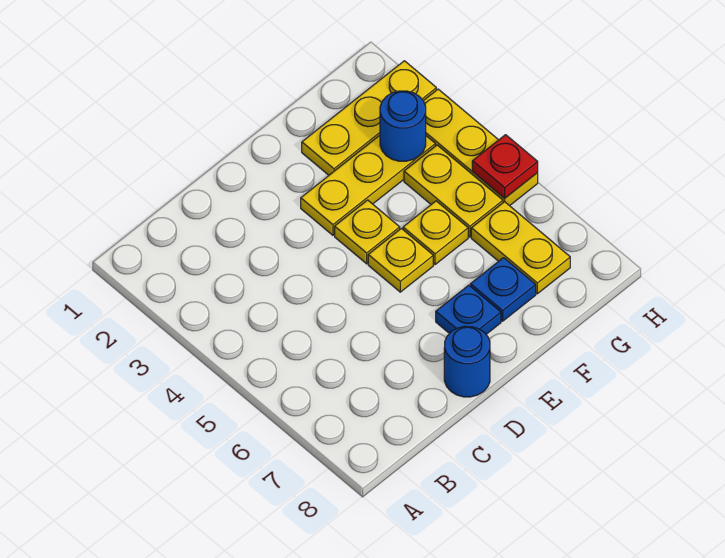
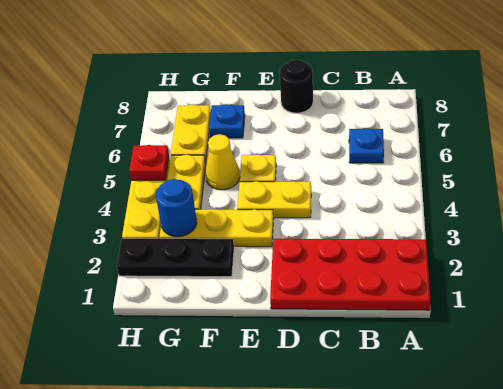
none -> red plate A1:D2 level 1
blue round brick D8 level 1 -> black round brick D8 level 1
yellow plate E4 level 1 -> yellow plate D4:E4 level 1
blue plate E7 level 1 -> blue plate B6 level 1
yellow plate F2:H2 level 1 -> black plate F2:H2 level 1
yellow plate F5 level 1 -> yellow cone F5 level 1

